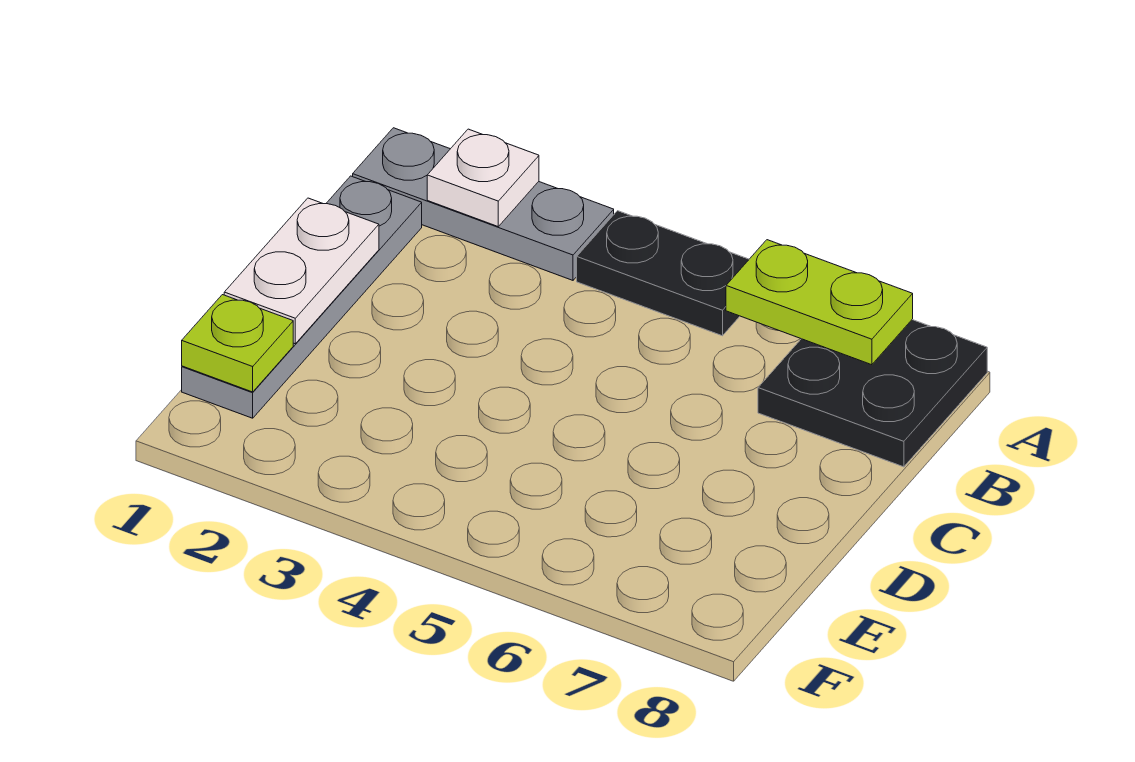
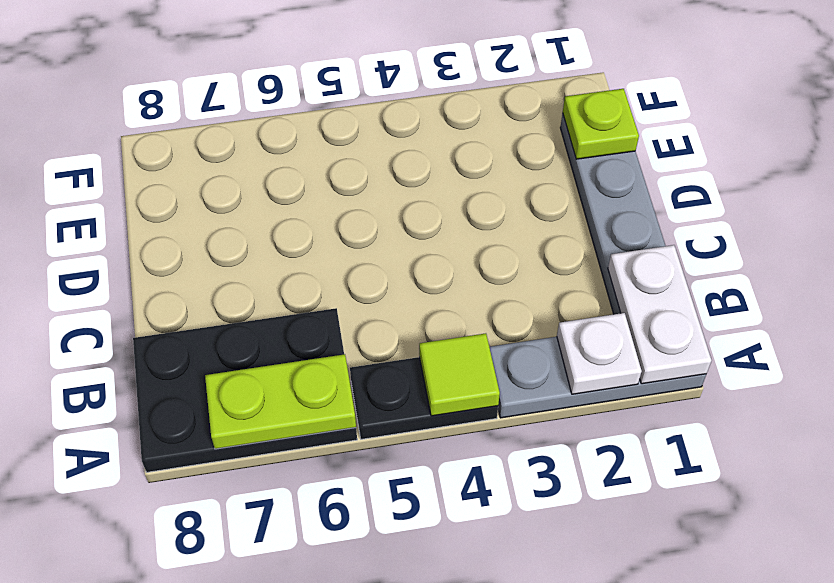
none -> lime tile A4 level 2
black plate A7:B8 level 1 -> black plate A6:B8 level 1
white plate C1:D1 level 2 -> white plate A1:B1 level 2

